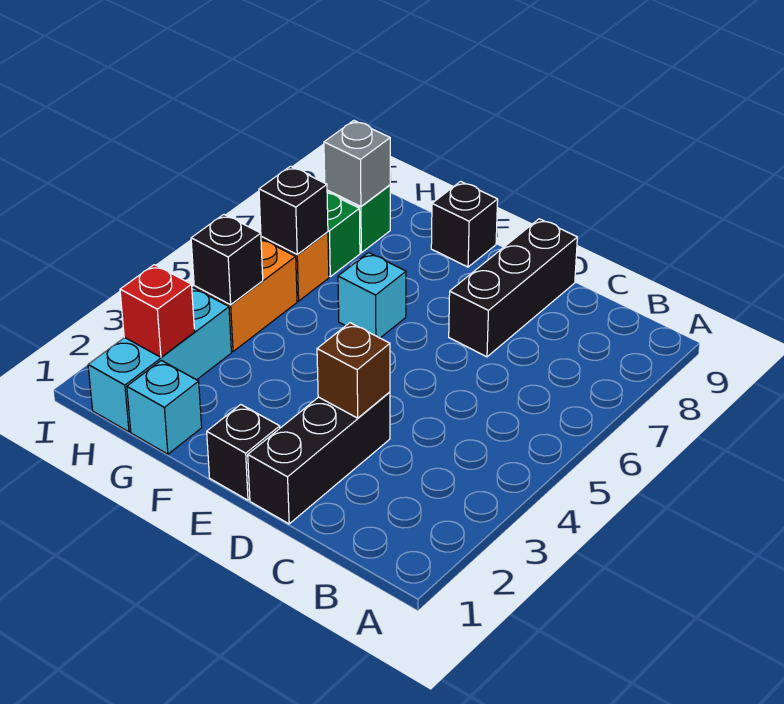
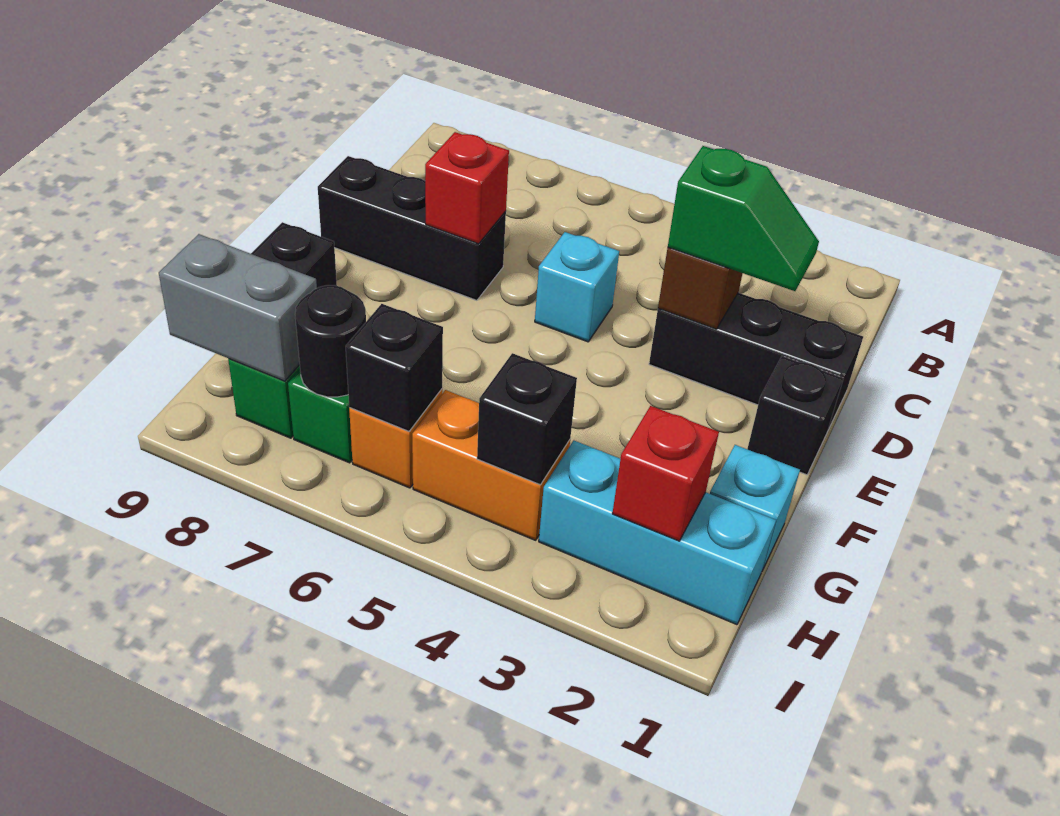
none -> green slope D2:D3 level 3 top 3
none -> red brick D7 level 2
cyan brick F6 level 1 -> cyan brick D5 level 1
none -> black round brick H7 level 2
grey brick H8 level 2 -> grey brick H8:H9 level 2

